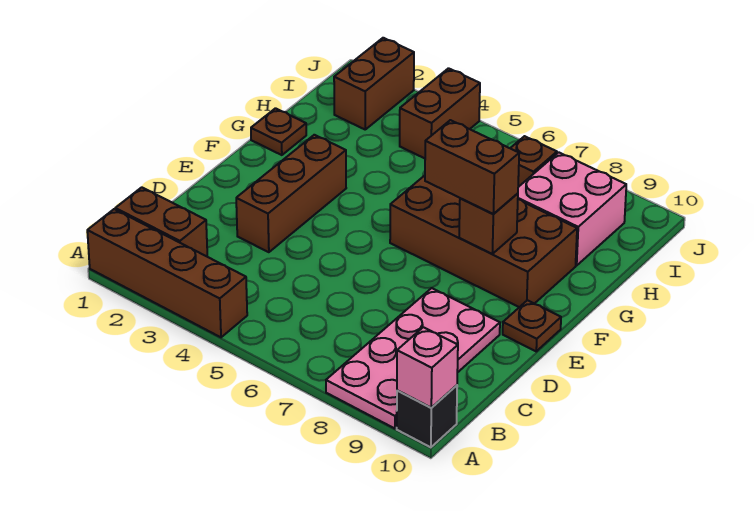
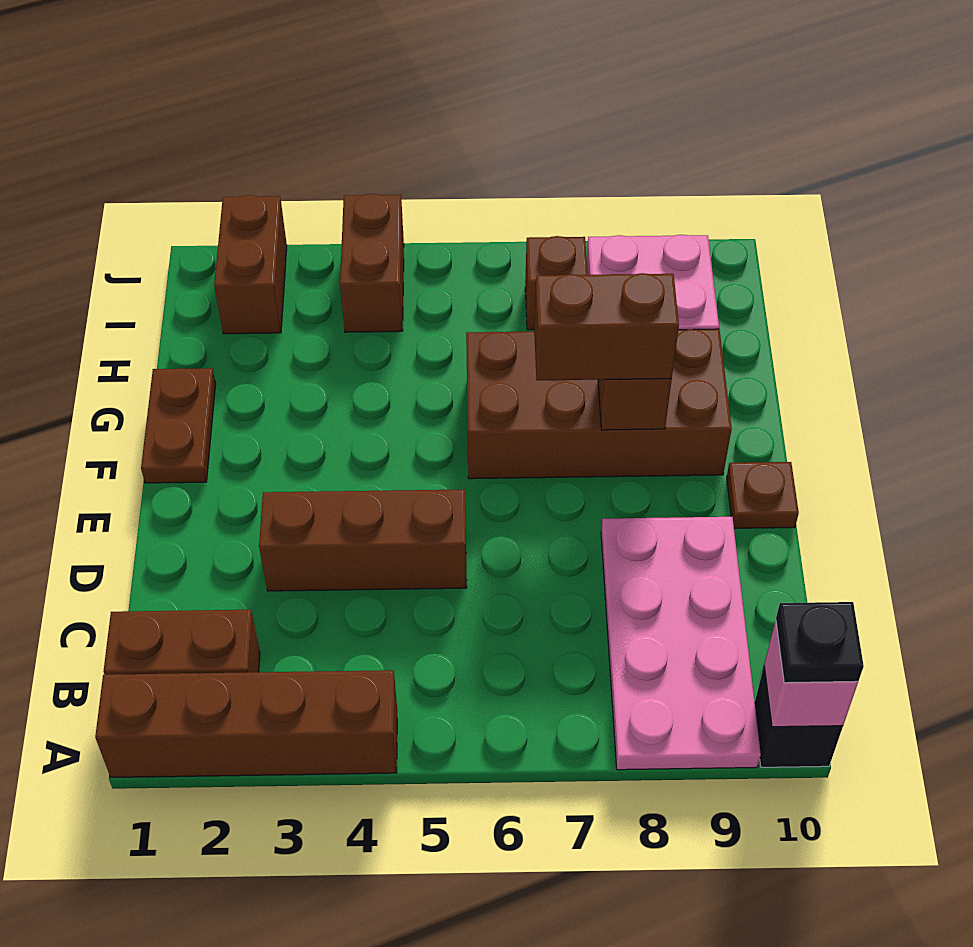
none -> black plate A10 level 3
brown brick D3:F3 level 1 -> brown brick D3:D5 level 1
brown plate G1 level 1 -> brown plate F1:G1 level 1

